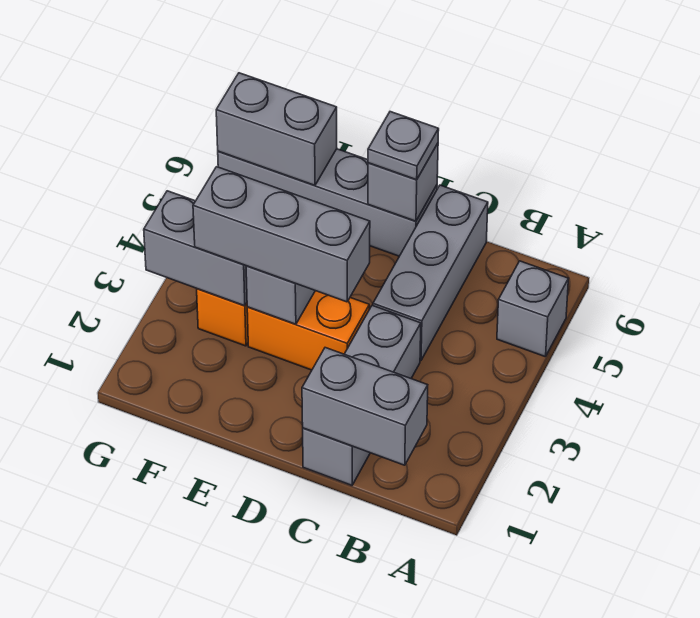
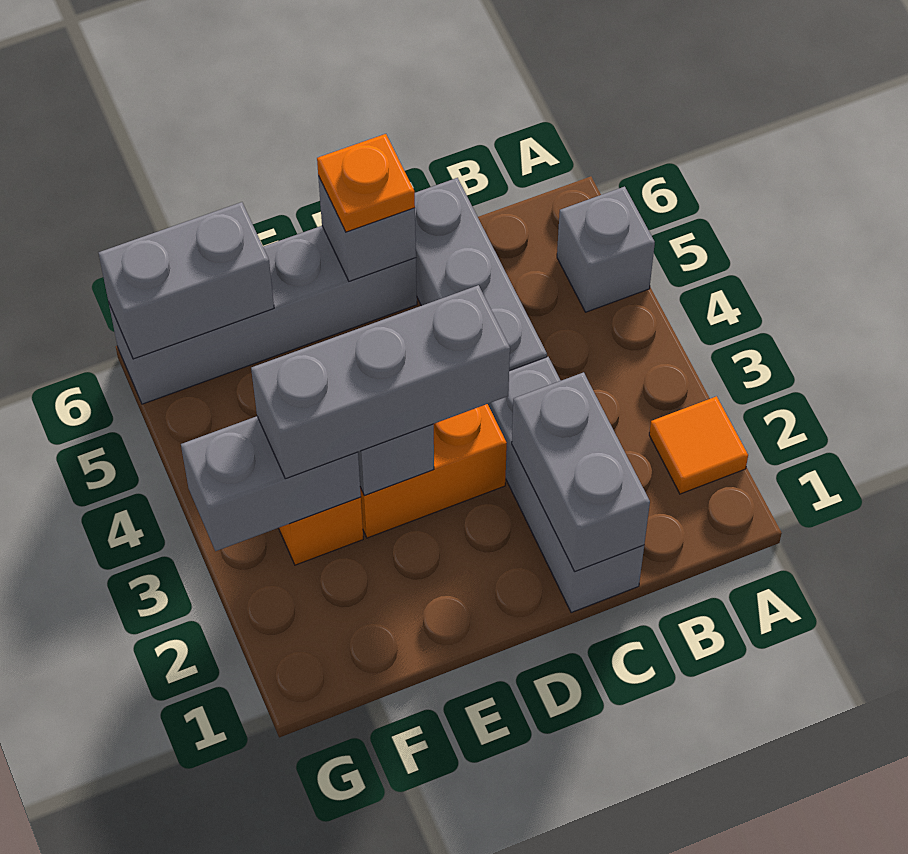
none -> orange tile A2 level 1
grey brick B1:C1 level 2 -> grey brick C1:C2 level 2
grey plate D6 level 3 -> orange plate D6 level 3

